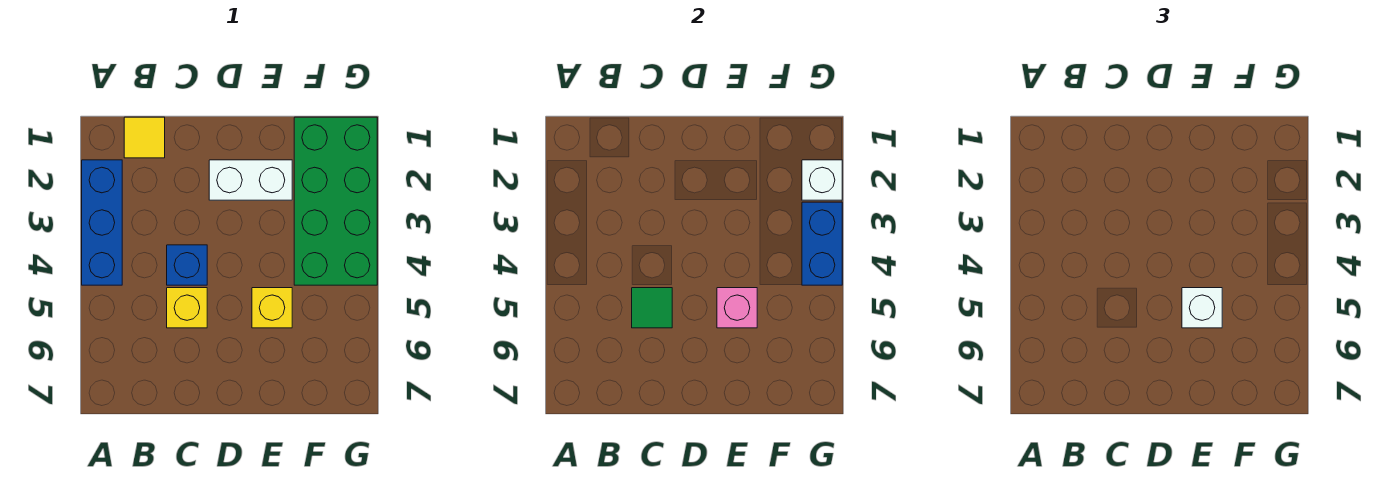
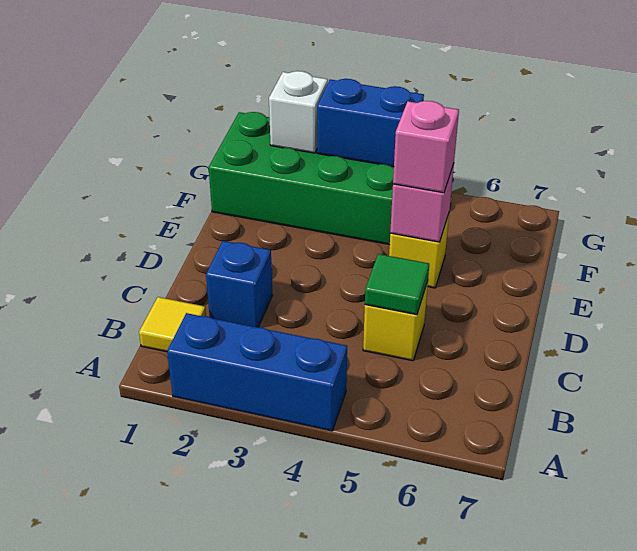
blue brick C4 level 1 -> blue brick C2 level 1
white brick D2:E2 level 1 -> none
white brick E5 level 3 -> pink brick E5 level 3

